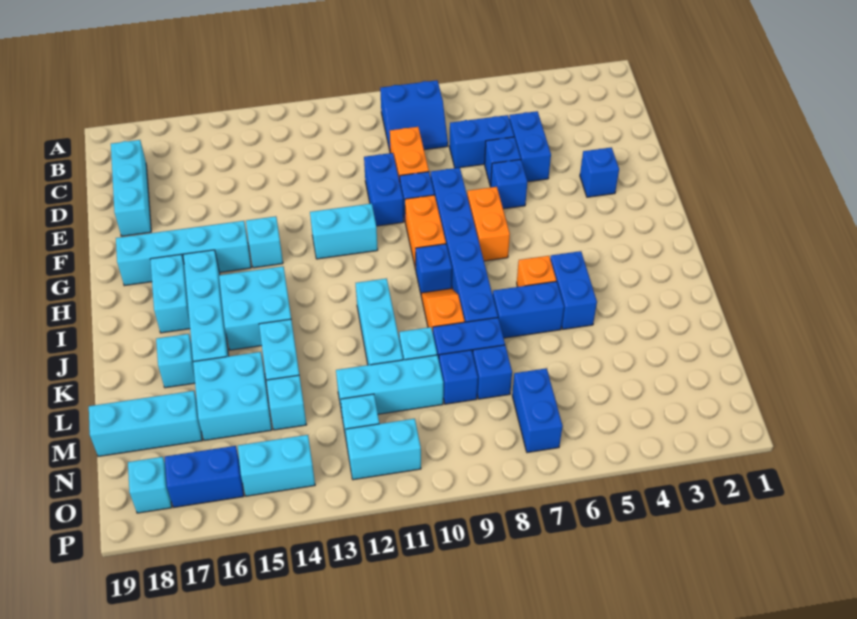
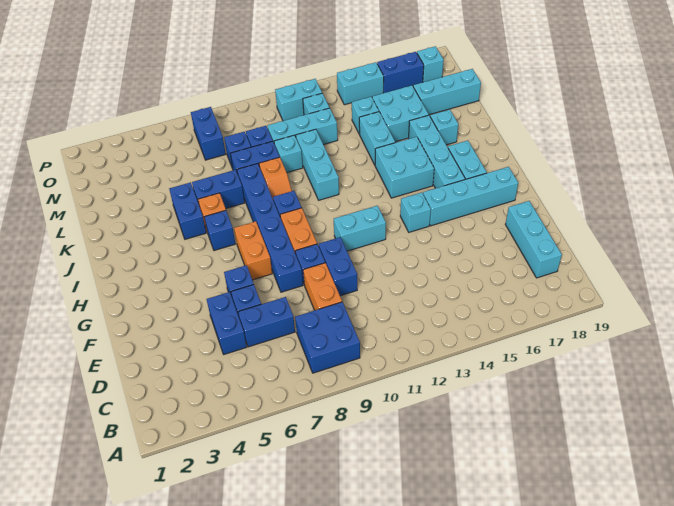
blue slope B8:C9 level 1 top B -> blue brick B8:C9 level 1
blue brick F3 level 1 -> blue brick I6 level 1

